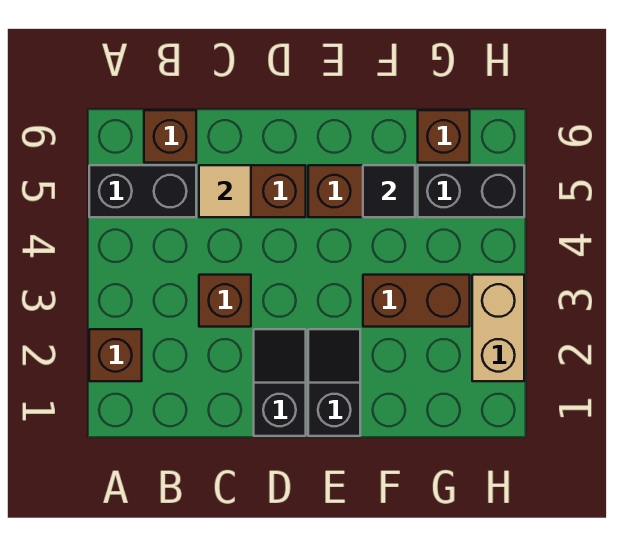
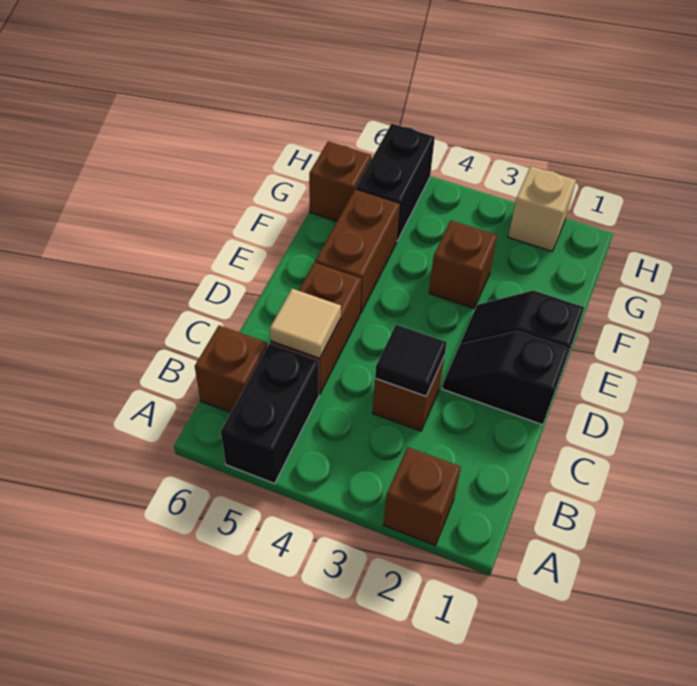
brown brick F3:G3 level 1 -> brown brick F3 level 1
black tile F5 level 2 -> black tile C3 level 2
tan brick H2:H3 level 1 -> tan brick H2 level 1

